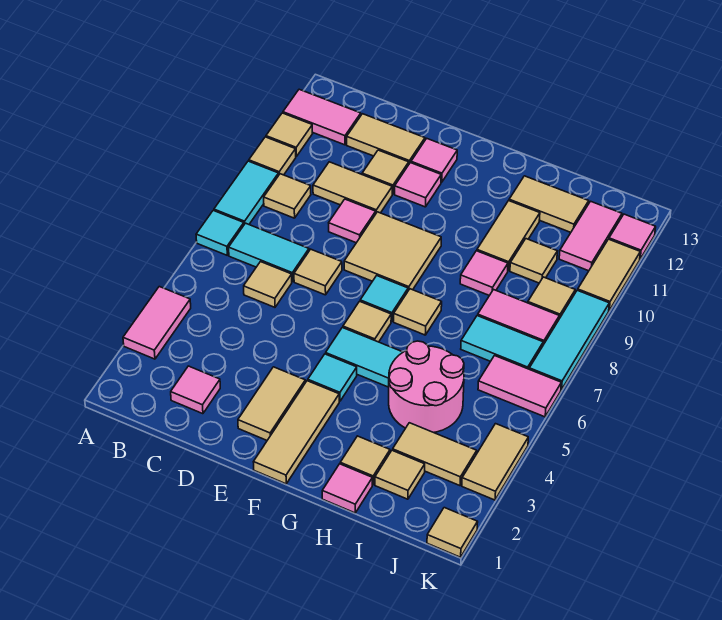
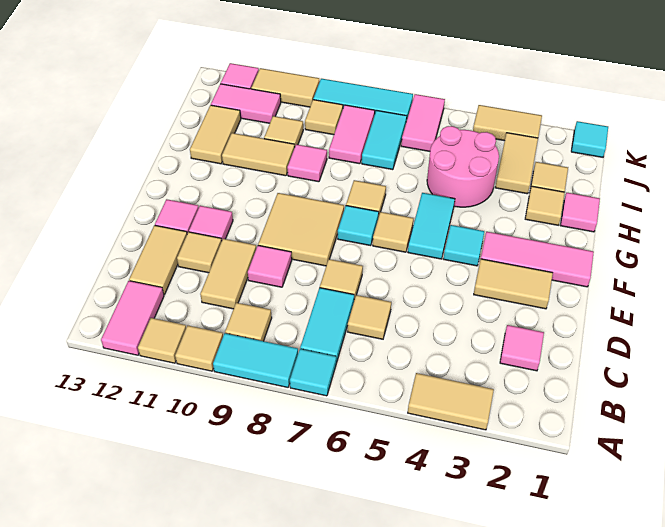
pink tile A3:A4 level 1 -> tan tile A3:A4 level 1
tan tile F1:F3 level 1 -> pink tile F1:F3 level 1
tan tile K1 level 1 -> cyan tile K1 level 1

